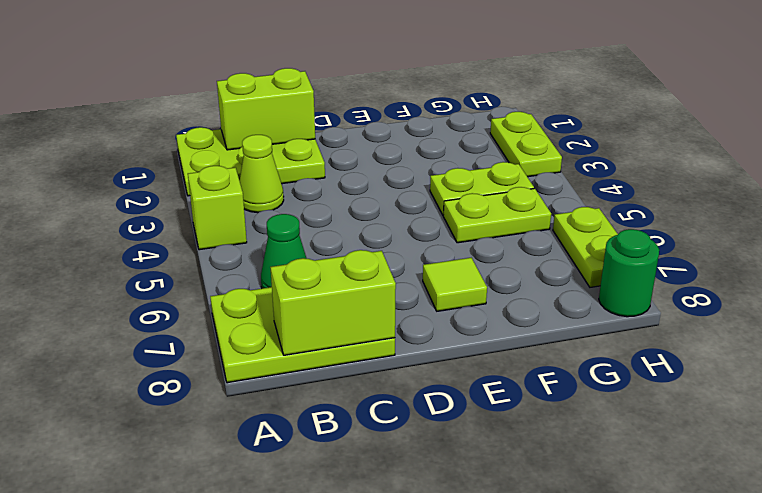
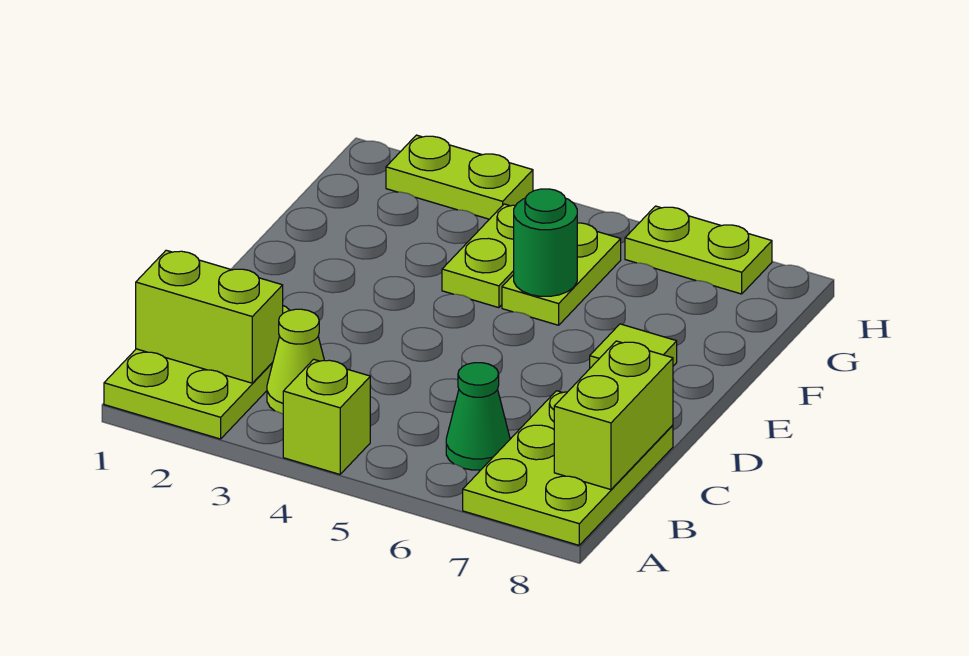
lime brick B1:C1 level 2 -> lime brick B1:B2 level 2
green round brick H8 level 1 -> green round brick F5 level 2

